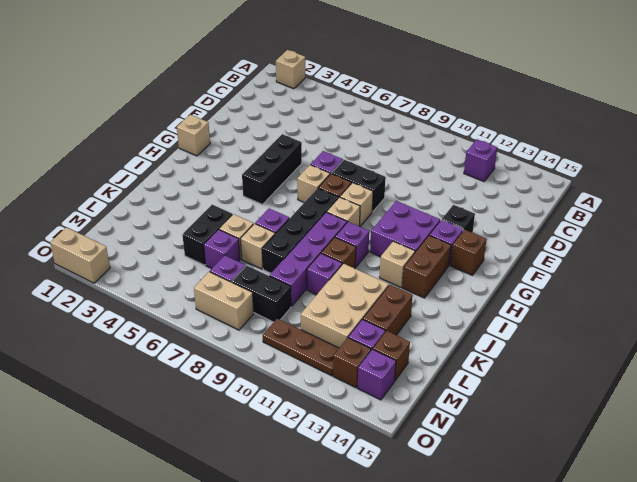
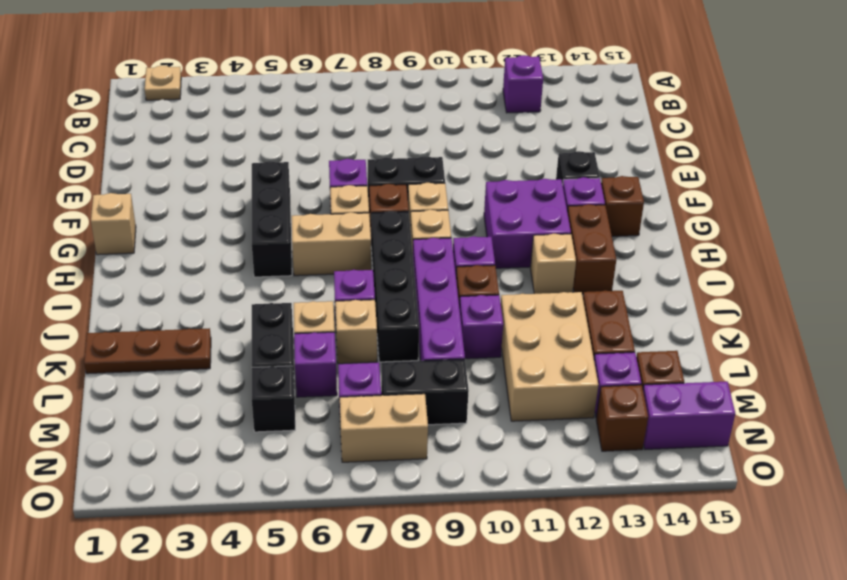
tan brick A2 level 1 -> tan plate A2 level 1
none -> black brick M5 level 1
brown plate N10:N12 level 1 -> brown plate K1:K3 level 1
purple brick N14 level 1 -> purple brick N14:N15 level 1
tan brick O1:O2 level 1 -> tan brick H6:H7 level 1

